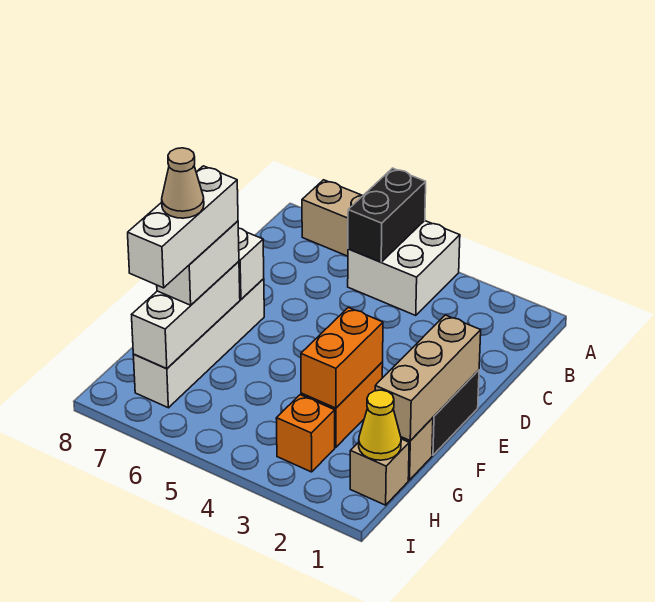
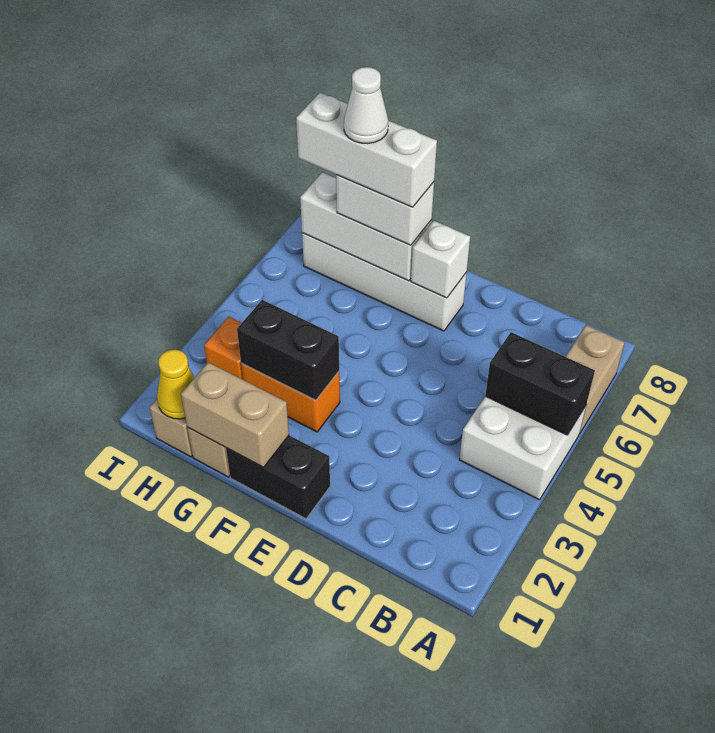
tan brick E1:G1 level 2 -> tan brick F1:G1 level 2
orange brick F3:G3 level 2 -> black brick F3:G3 level 2
tan cone G7 level 5 -> white cone G7 level 5

